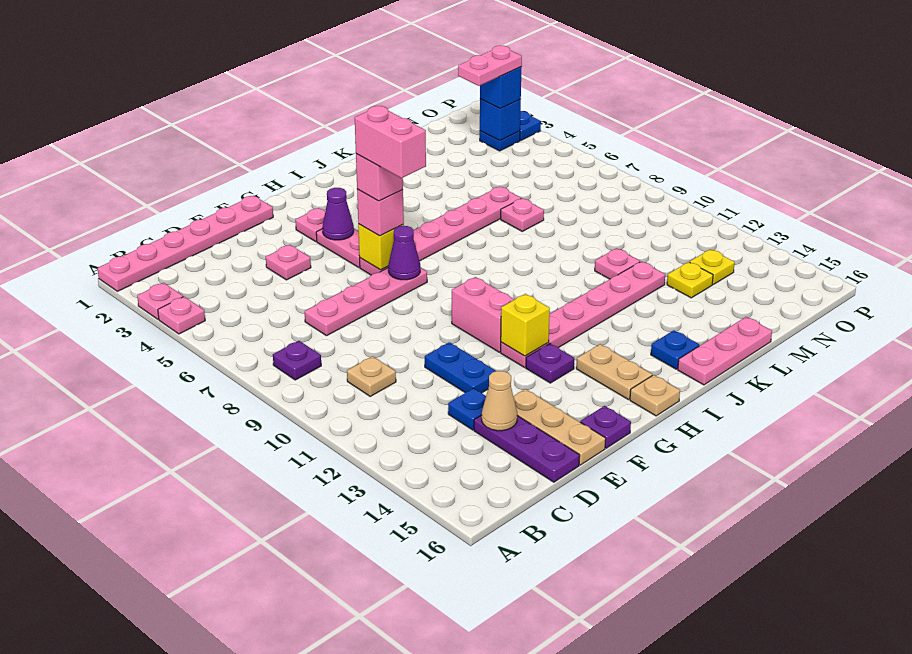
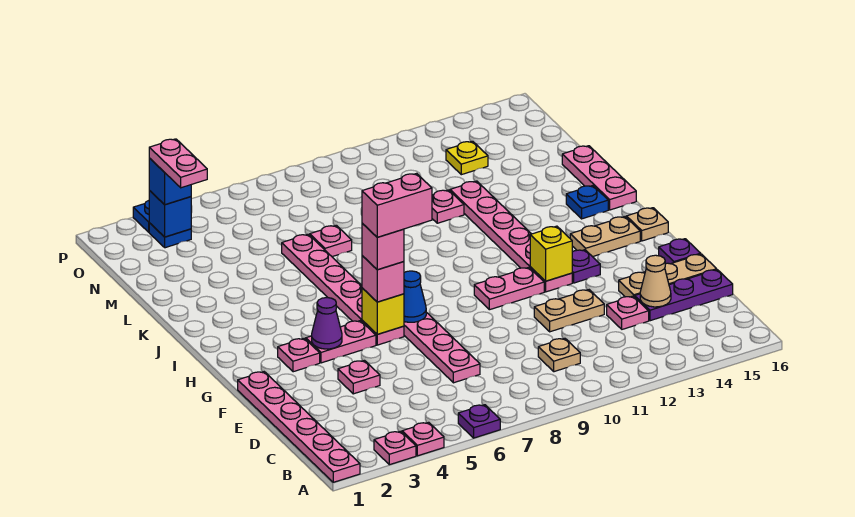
purple plate B8 level 1 -> purple plate A6 level 1
blue plate D13 level 1 -> pink plate D13 level 1
blue plate E11:E12 level 1 -> tan plate E11:E12 level 1
purple cone G7 level 2 -> blue cone G7 level 2
pink brick G10:G11 level 1 -> pink plate G10:G11 level 1
yellow plate M13 level 1 -> none

